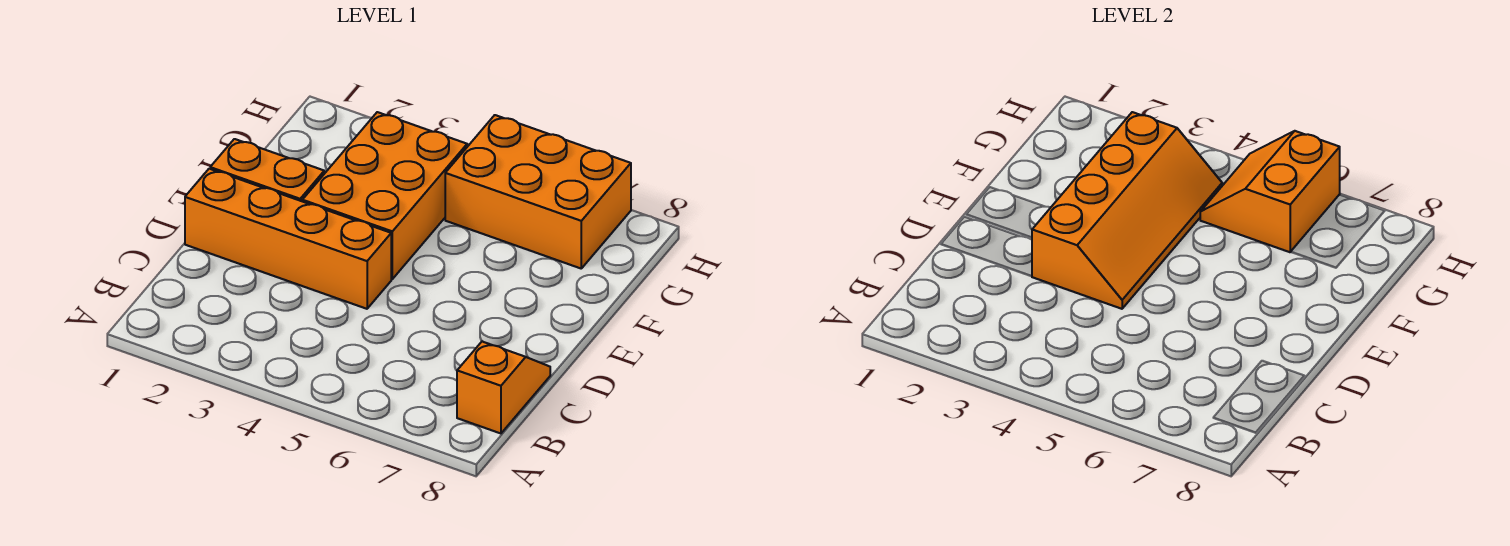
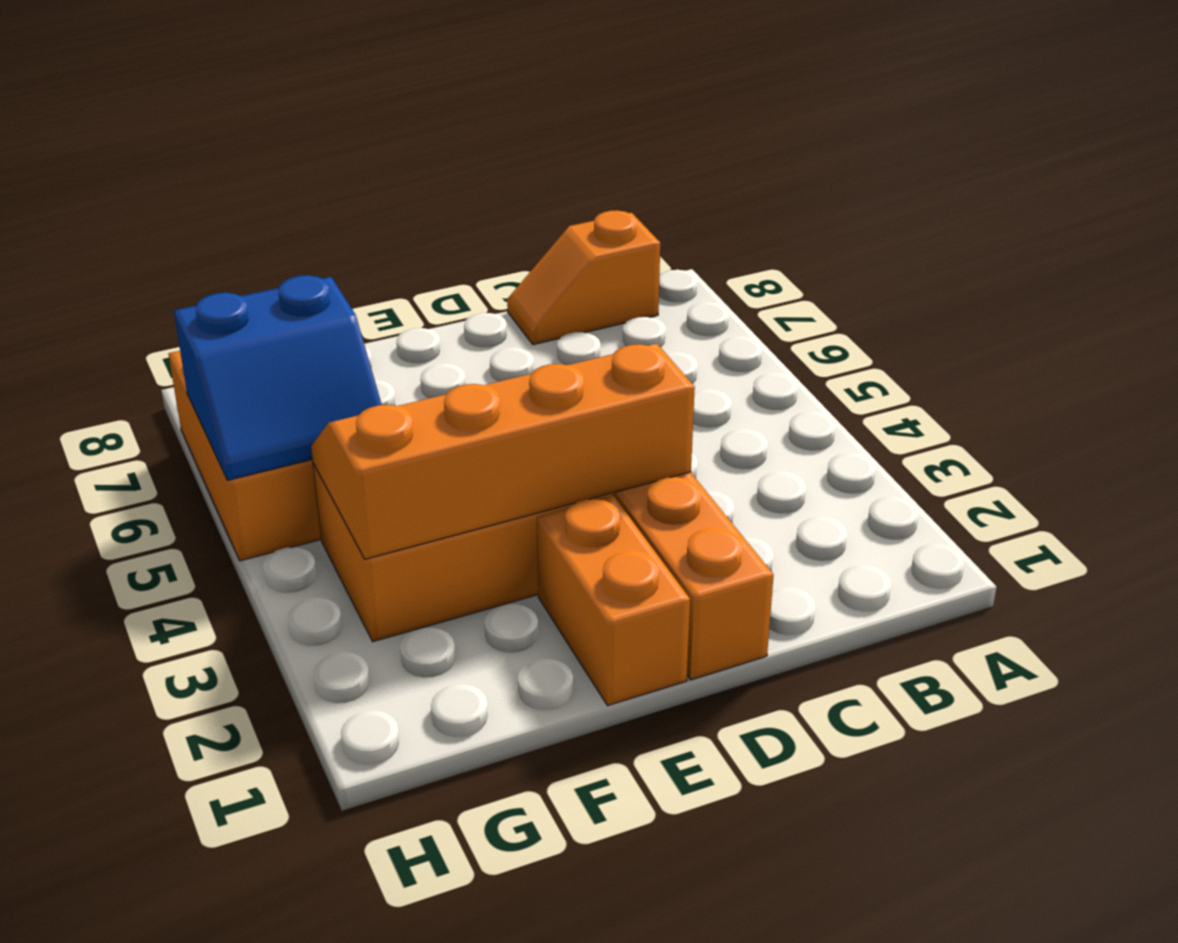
orange slope G5:H6 level 2 top 6 -> blue slope G5:H6 level 2 top 6

